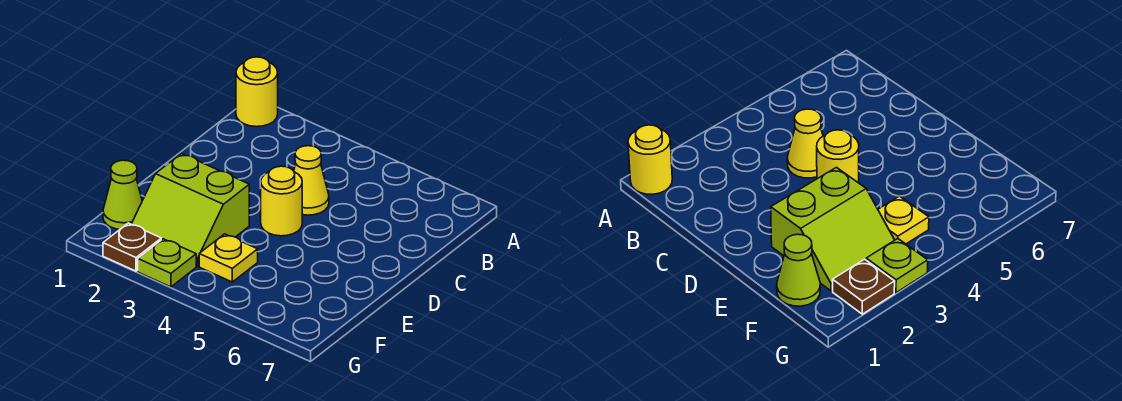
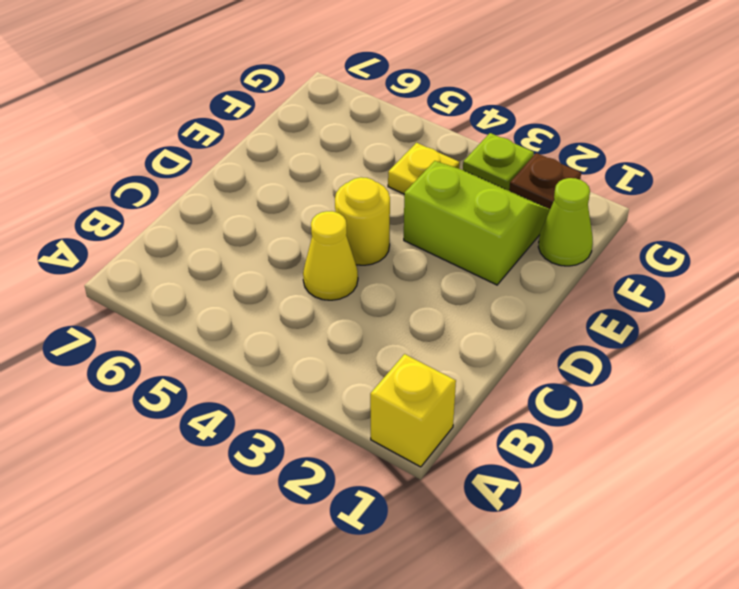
yellow round brick A1 level 1 -> yellow brick A1 level 1

